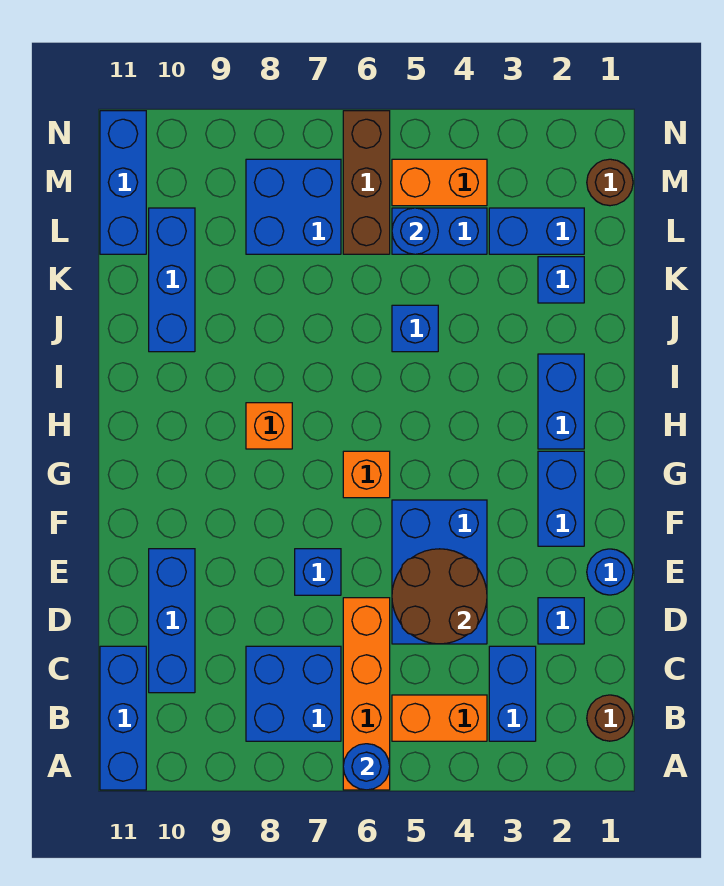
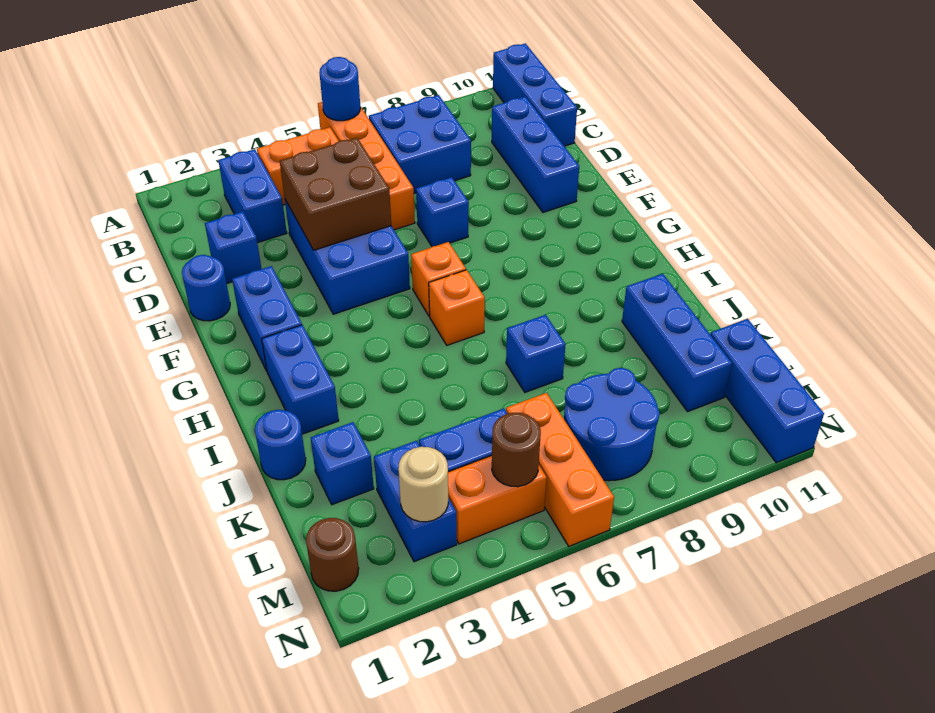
brown round brick B1 level 1 -> brown round brick M5 level 2
brown round brick D4:E5 level 2 -> brown brick D4:E5 level 2
orange brick H8 level 1 -> orange brick H6 level 1
blue brick J5 level 1 -> blue brick J7 level 1
blue brick L2:L3 level 1 -> blue brick L3:M3 level 1
blue round brick L5 level 2 -> blue round brick J1 level 1
brown brick L6:N6 level 1 -> orange brick L6:N6 level 1
blue brick L7:M8 level 1 -> blue round brick L7:M8 level 1
none -> tan round brick M3 level 2

